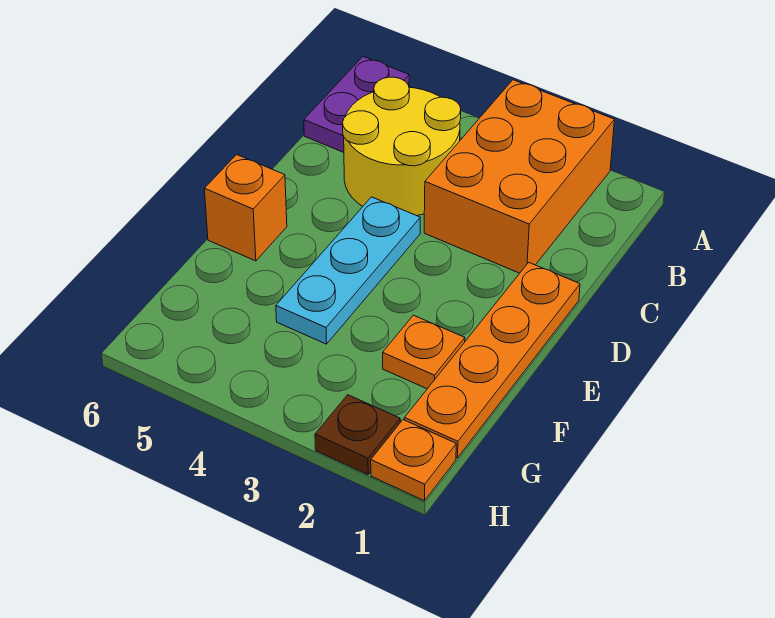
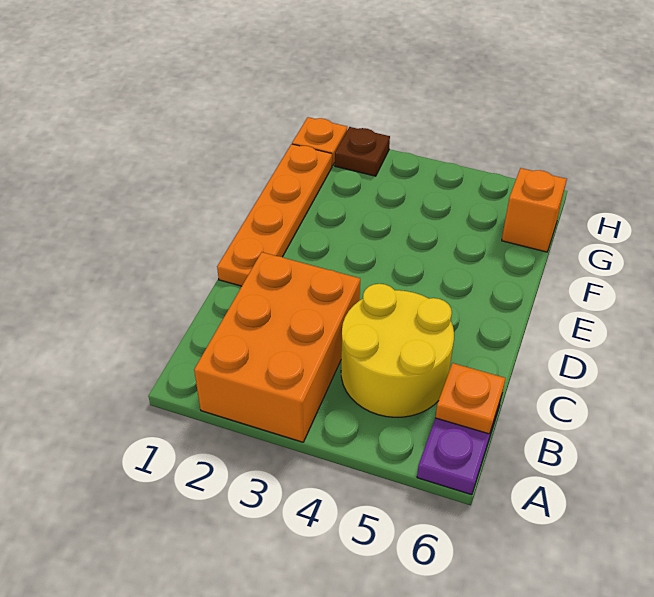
cyan plate D4:F4 level 1 -> none
orange brick E6 level 1 -> orange brick G6 level 1
orange plate F2 level 1 -> orange plate B6 level 2

